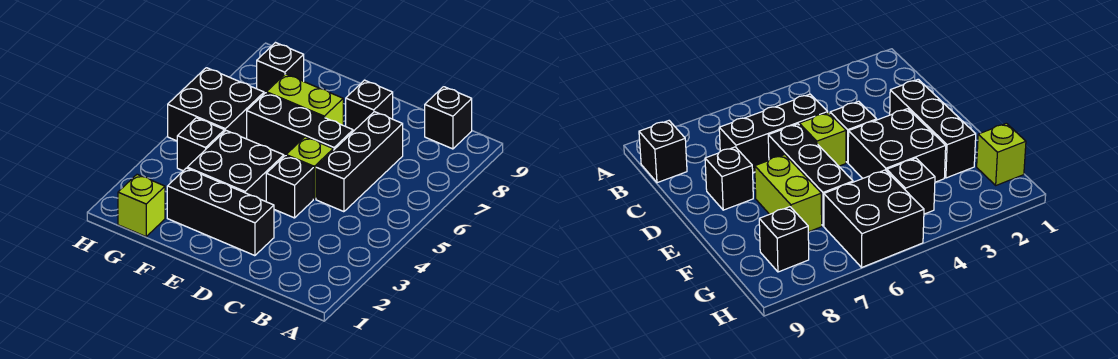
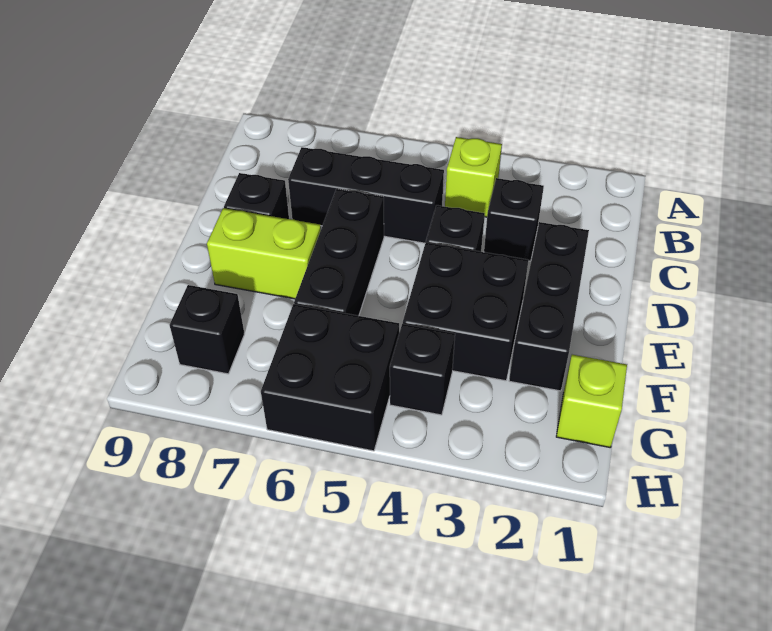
black brick B9 level 1 -> black brick C3 level 1
lime brick D5 level 1 -> lime brick B4 level 1
lime brick E7:F7 level 1 -> lime brick E7:E8 level 1

